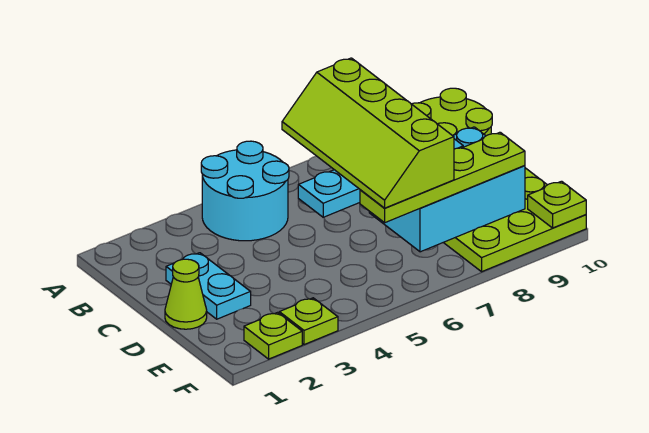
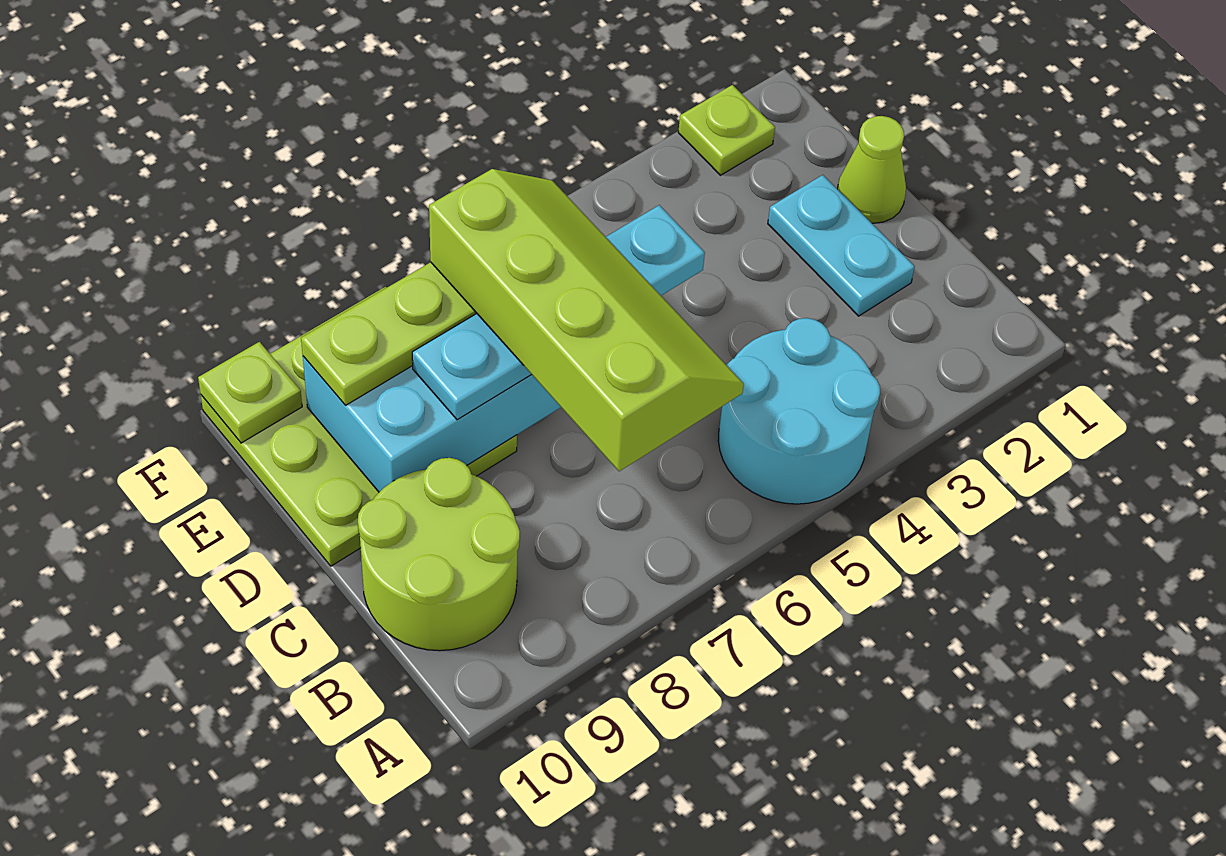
lime plate F3 level 1 -> none

